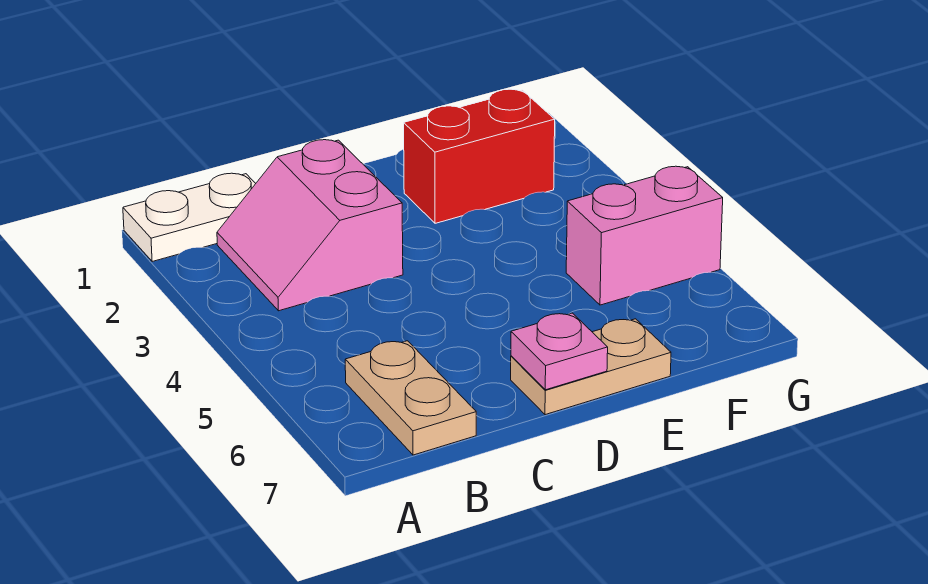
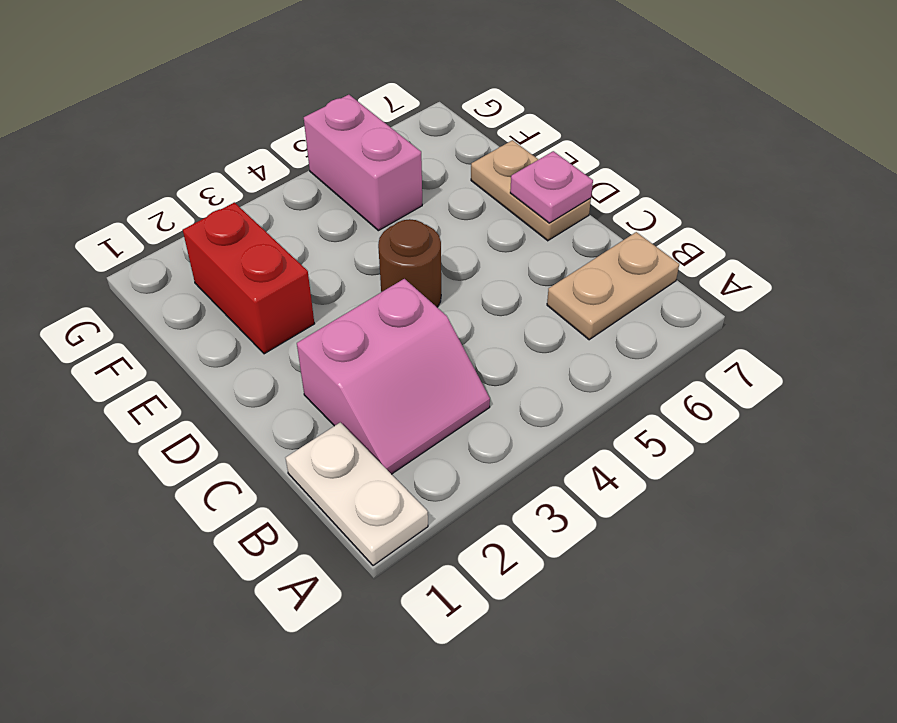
none -> brown round brick D4 level 1

